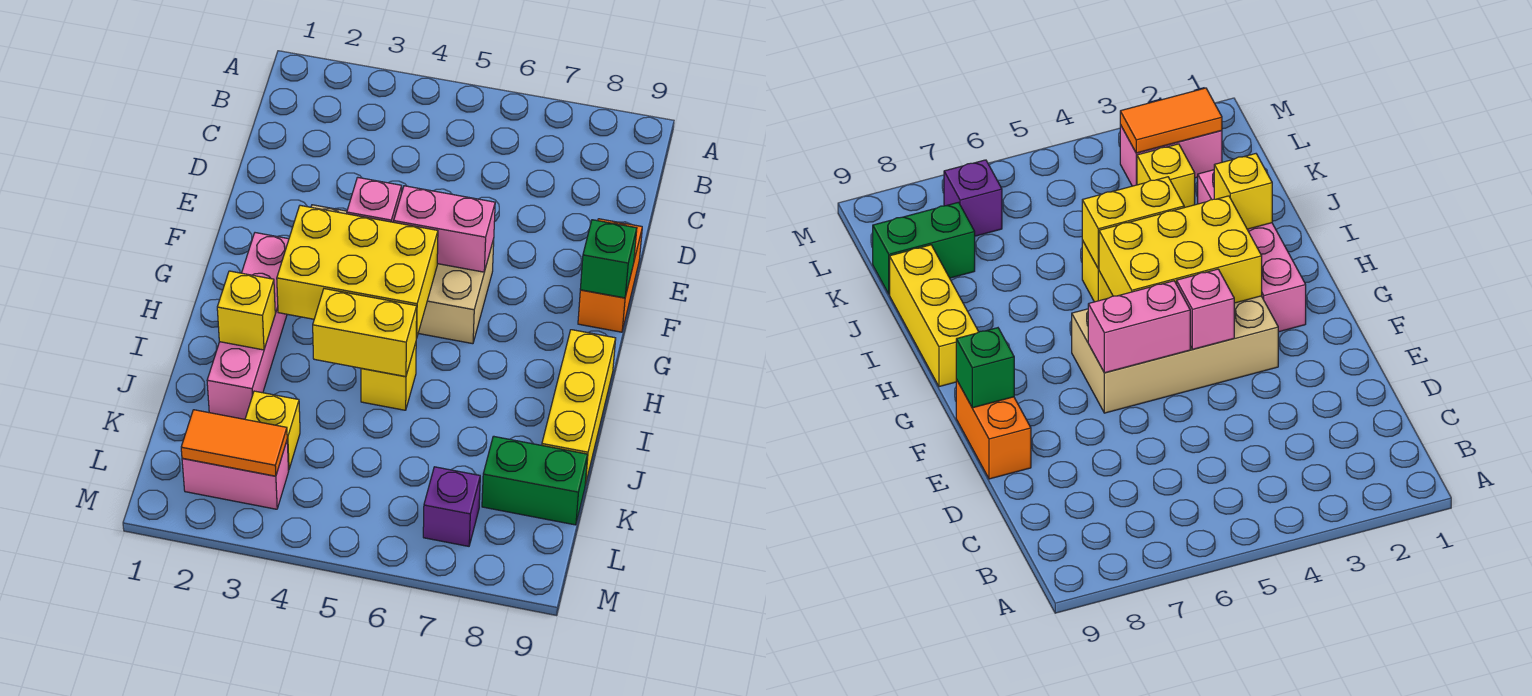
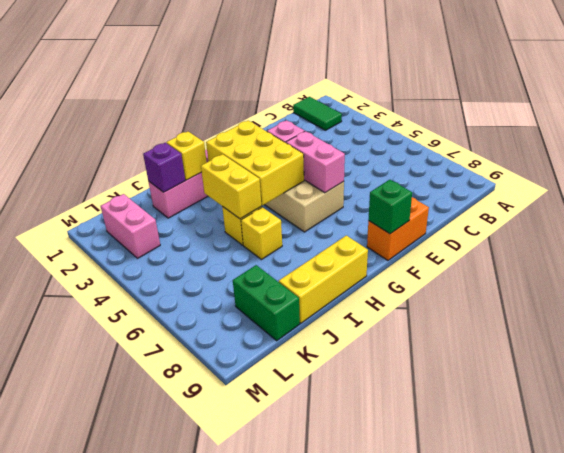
none -> green tile B1:B2 level 1
yellow brick K3 level 1 -> yellow brick I6 level 1
orange tile L2:L3 level 2 -> none
purple brick L7 level 1 -> purple brick J2 level 2

